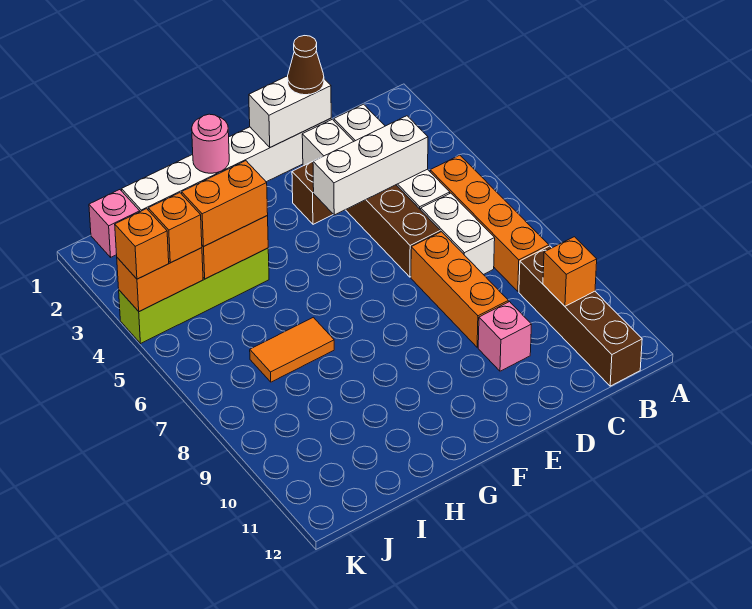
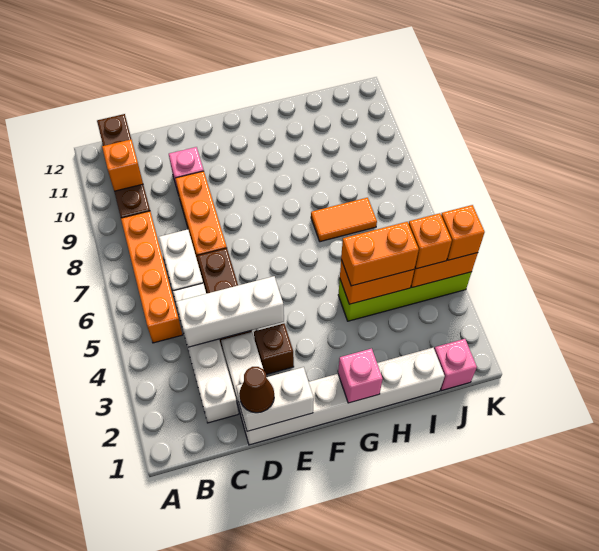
pink round brick G1 level 2 -> pink brick G1 level 2

